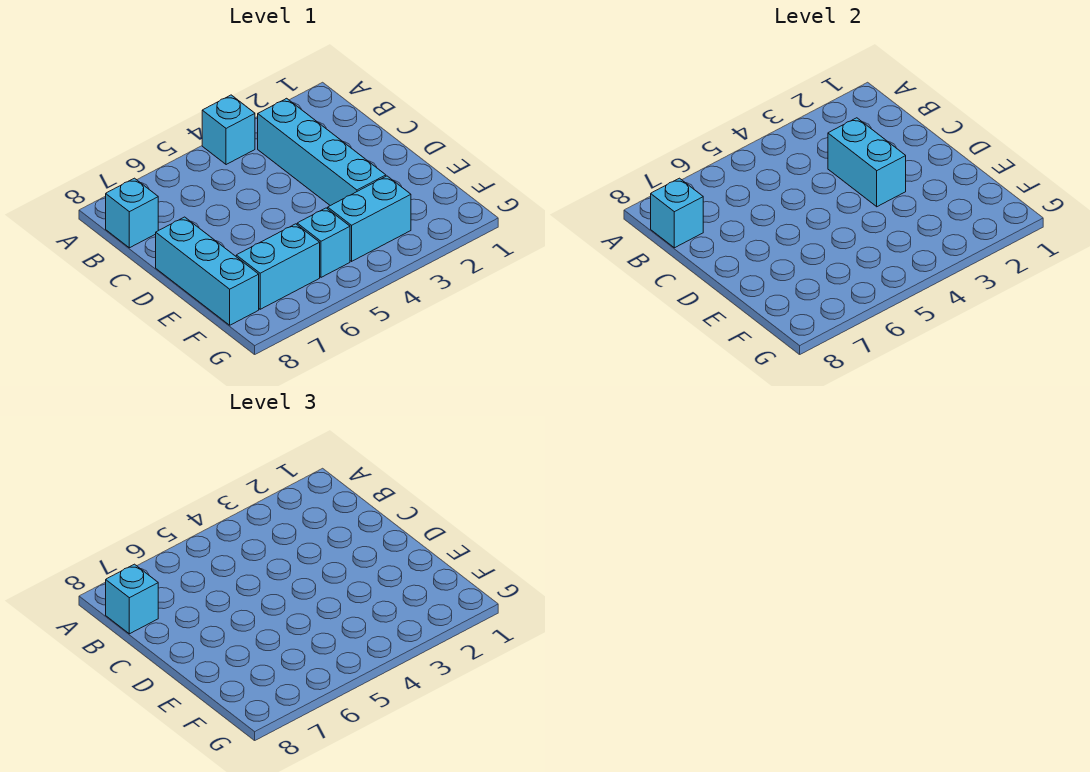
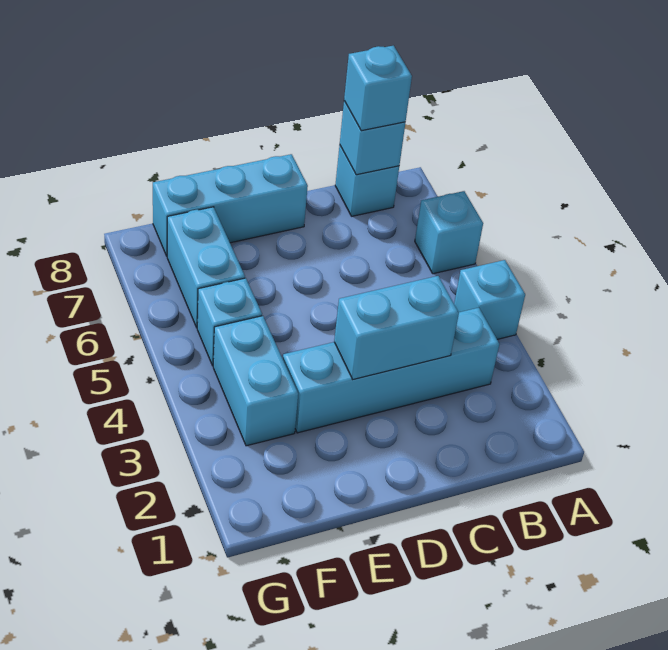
none -> cyan brick A6 level 1

